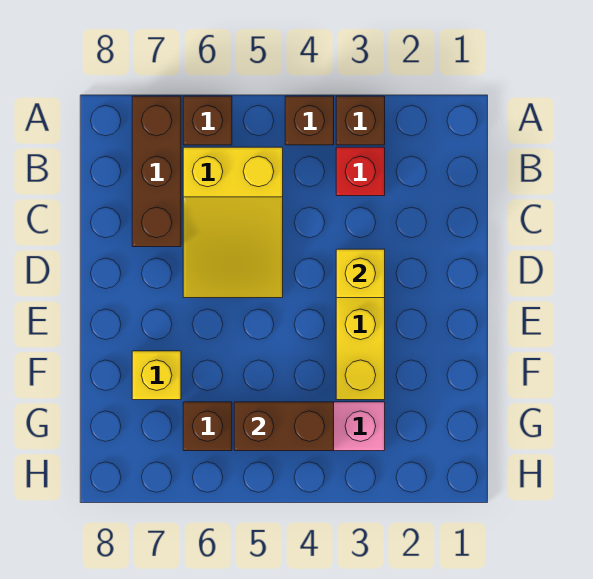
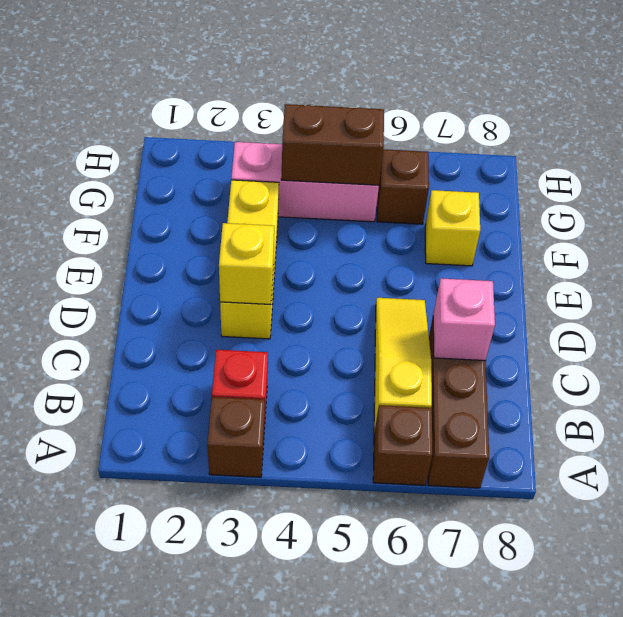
brown brick A4 level 1 -> none
yellow slope B5:D6 level 1 top B -> yellow slope B6:D6 level 1 top B
none -> pink brick C7 level 2

